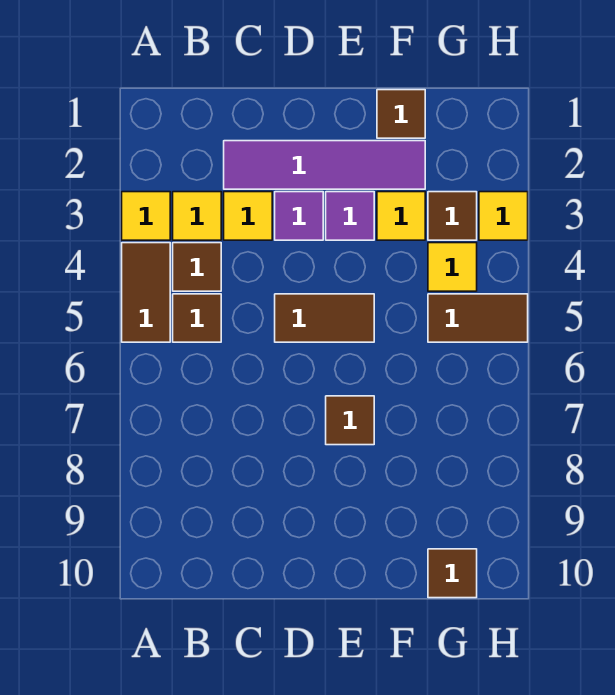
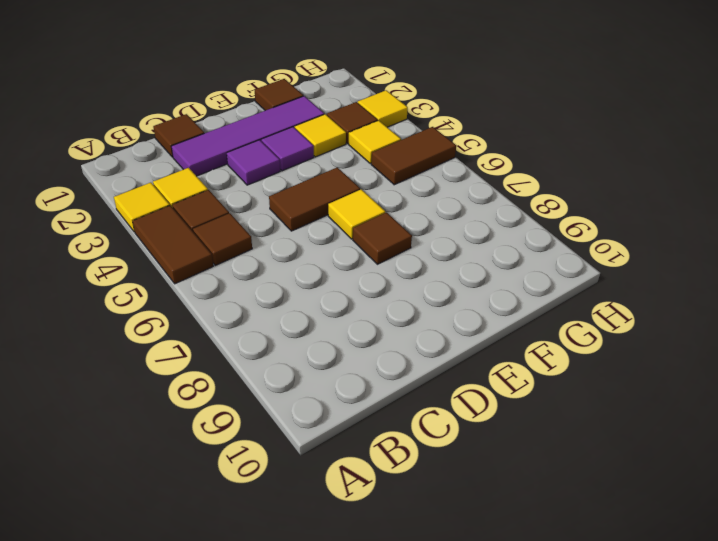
yellow tile C3 level 1 -> yellow tile E6 level 1
brown tile G10 level 1 -> brown tile C1 level 1

